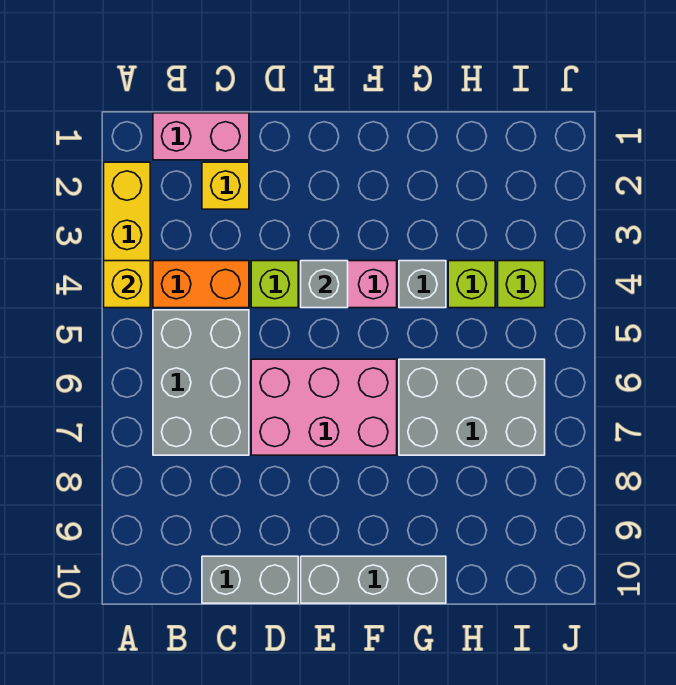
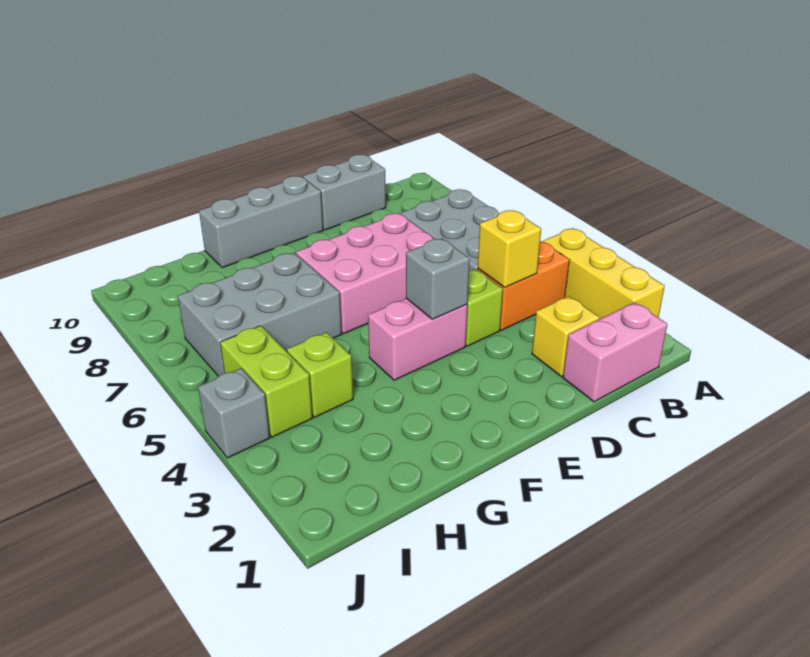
yellow brick A4 level 2 -> yellow brick C4 level 2
grey brick G4 level 1 -> grey brick J4 level 1
lime brick I4 level 1 -> lime brick I4:I5 level 1

